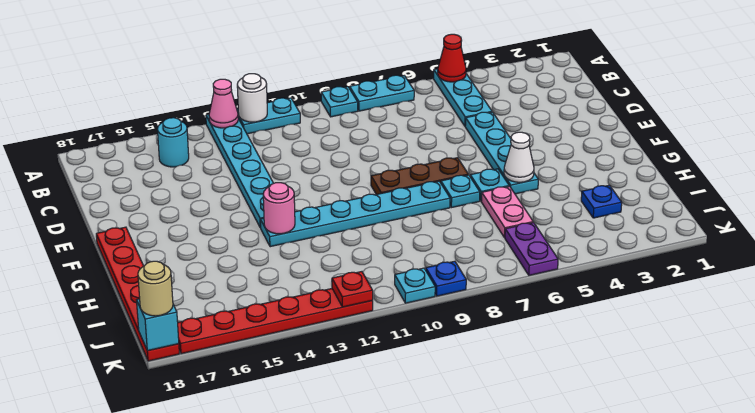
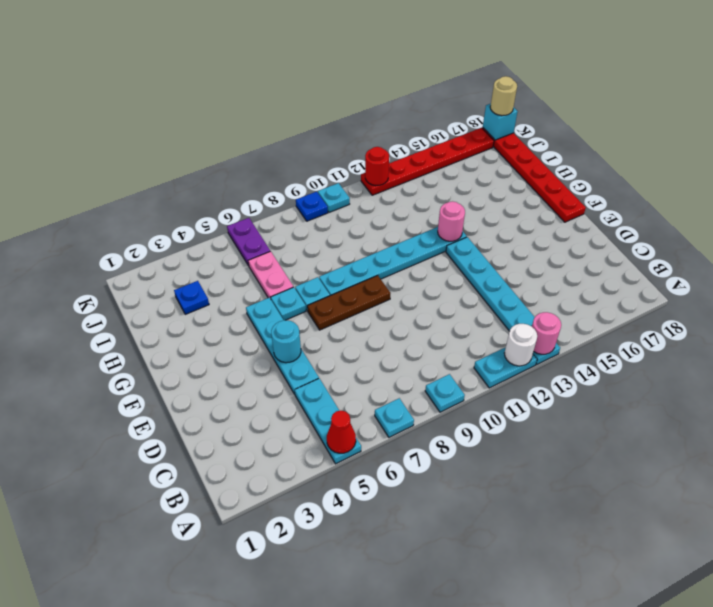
cyan plate A7:A8 level 1 -> cyan plate A7 level 1
pink cone A13 level 2 -> pink round brick A13 level 2
cyan round brick B15 level 1 -> cyan round brick E5 level 2
white cone G5 level 2 -> none
red plate K12 level 2 -> red round brick K12 level 2

